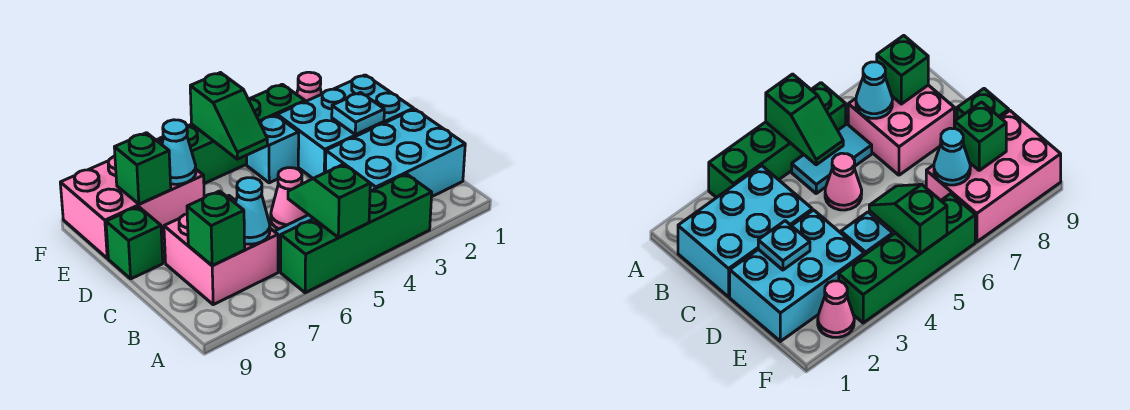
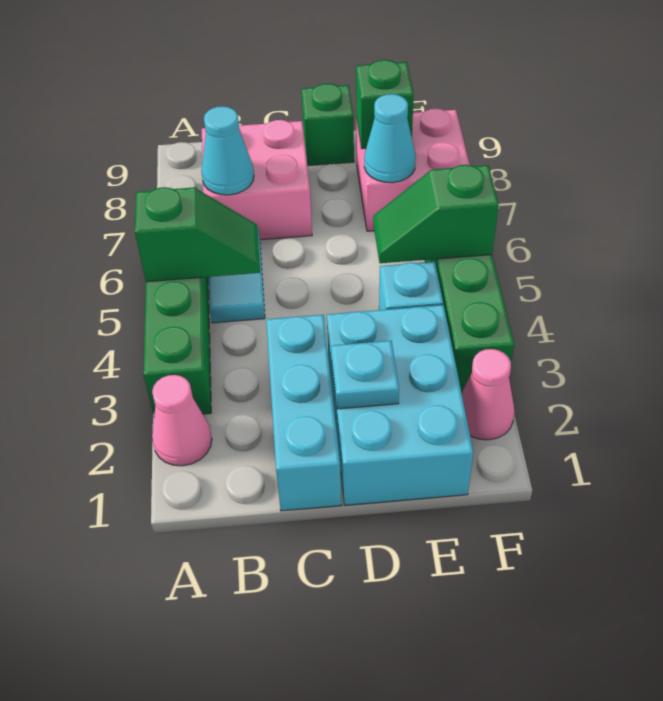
cyan brick B1:C3 level 1 -> cyan brick C1:C3 level 1
green brick B8 level 2 -> none
pink cone C5 level 1 -> pink cone A2 level 1
pink brick E7:F9 level 1 -> pink brick E7:F8 level 1

